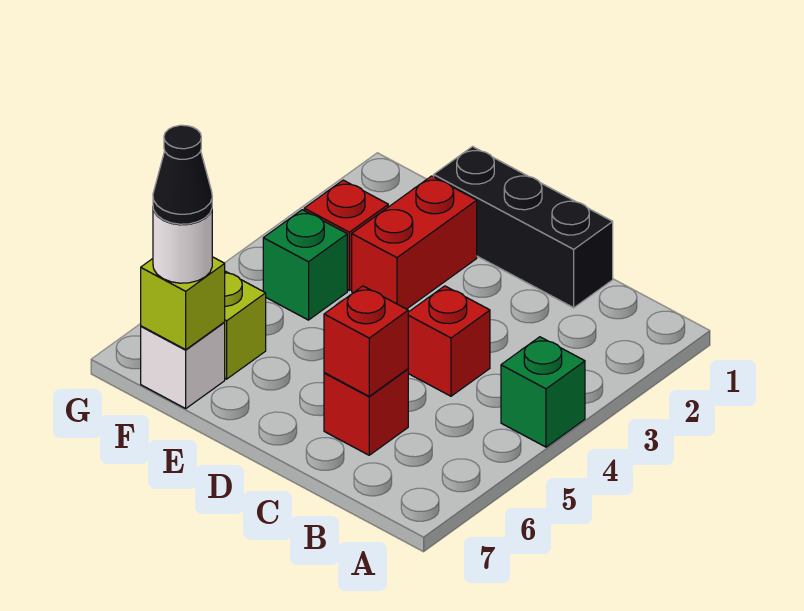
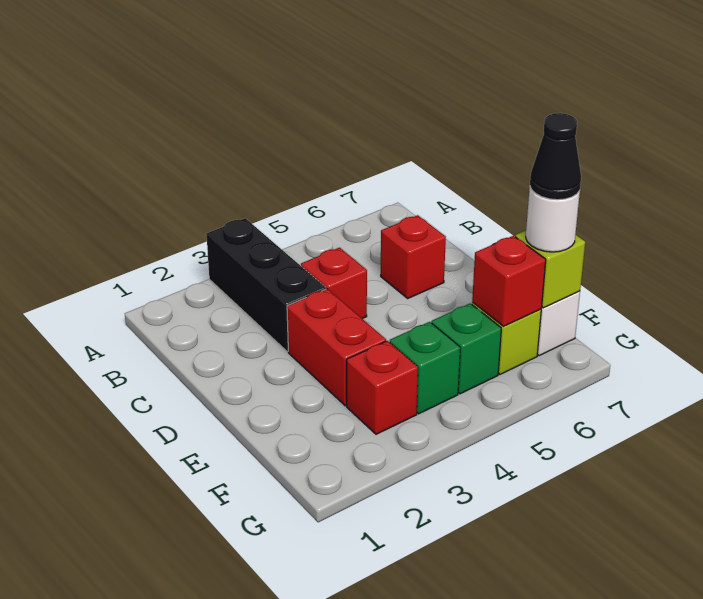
green brick A4 level 1 -> green brick F5 level 1
black brick C1:E1 level 1 -> black brick A3:C3 level 1
red brick C6 level 2 -> red brick F6 level 2
red brick E2:E3 level 1 -> red brick D3:E3 level 1

